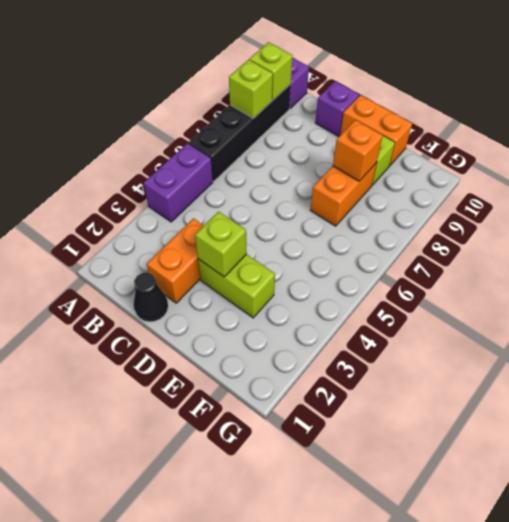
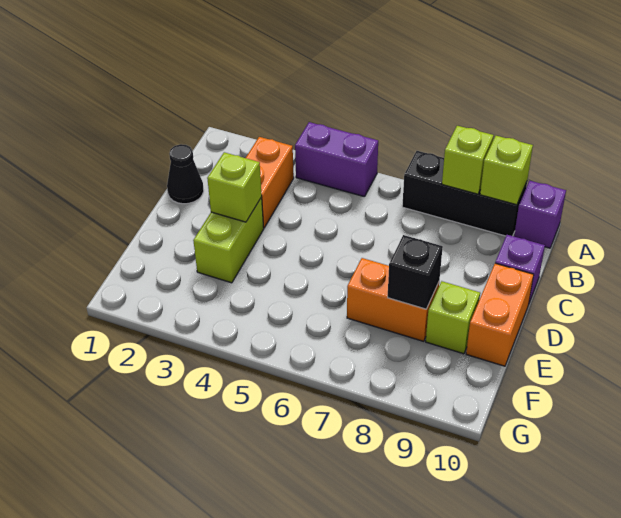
black brick A6:A9 level 1 -> black brick A7:A9 level 1
orange brick C2:C3 level 1 -> orange brick B3:C3 level 1
orange brick E8 level 2 -> black brick E8 level 2

